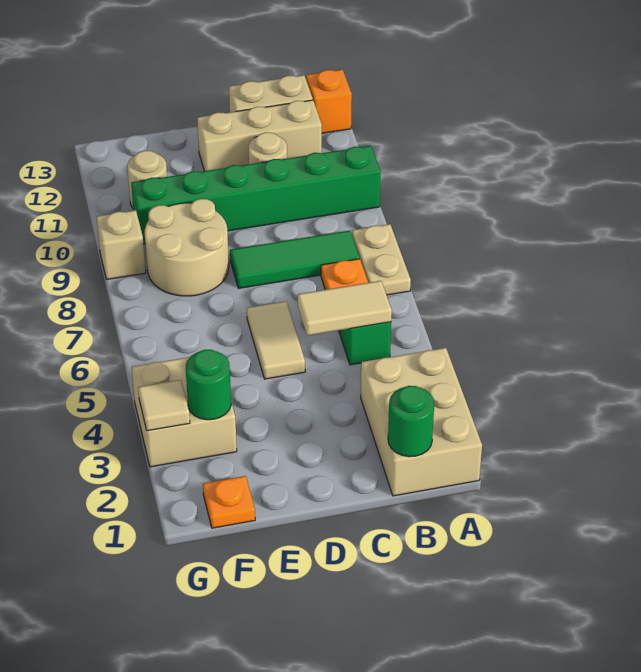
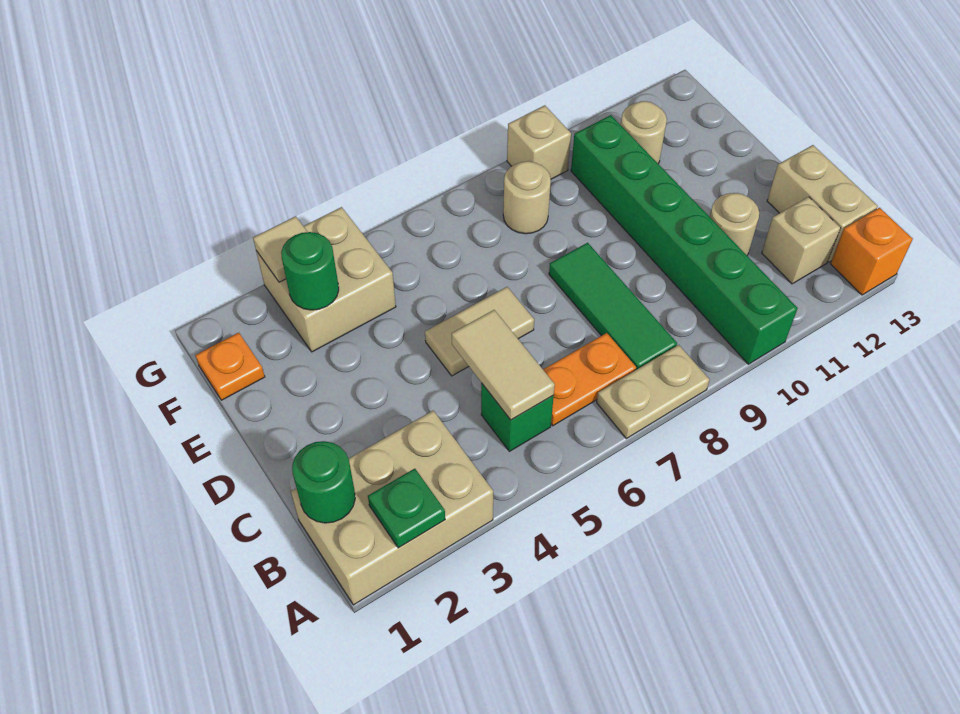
none -> green plate A2 level 2
tan brick B12:D12 level 1 -> tan brick B12 level 1
tan round brick E8:F9 level 1 -> tan round brick F8 level 1

